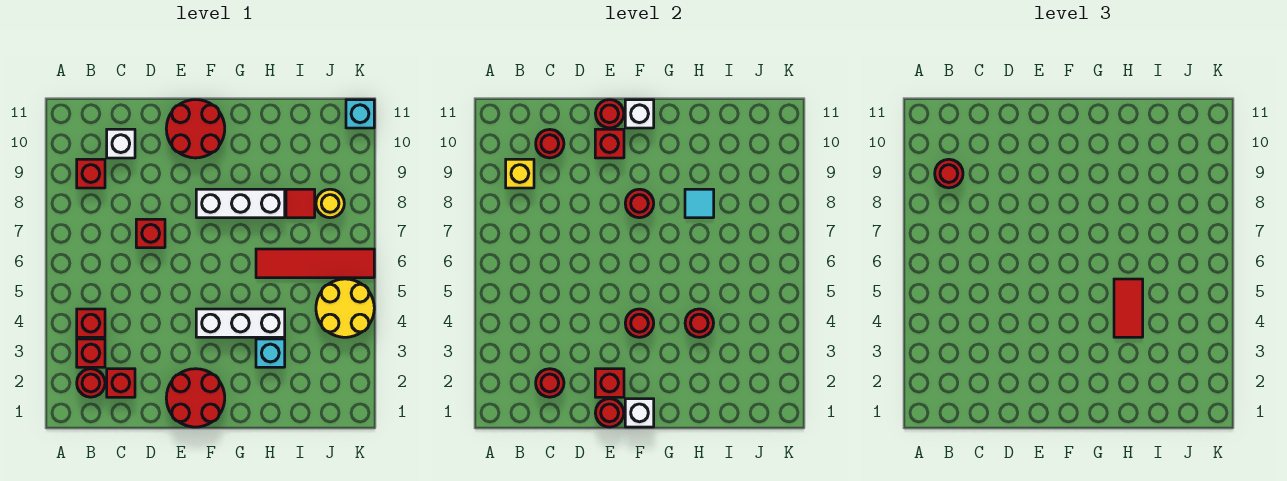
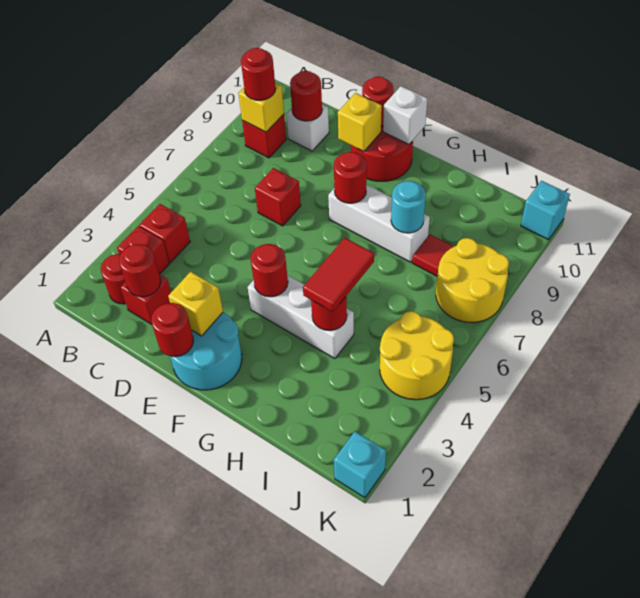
red round brick E1:F2 level 1 -> cyan round brick E1:F2 level 1
red brick E2 level 2 -> yellow brick E2 level 2
red brick E10 level 2 -> yellow brick E10 level 2
white brick F1 level 2 -> none
cyan brick H3 level 1 -> cyan brick K1 level 1
red tile H6:K6 level 1 -> none
cyan tile H8 level 2 -> cyan round brick H8 level 2
yellow round brick J8 level 1 -> yellow round brick J7:K8 level 1

